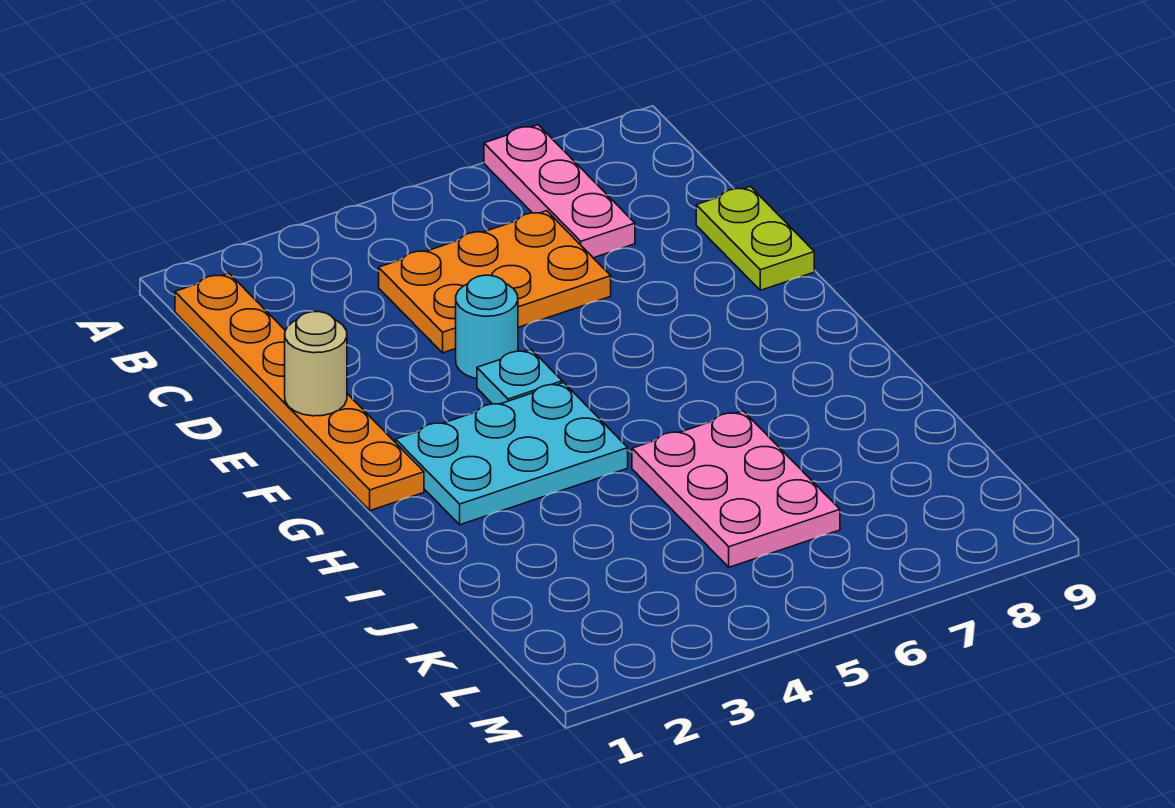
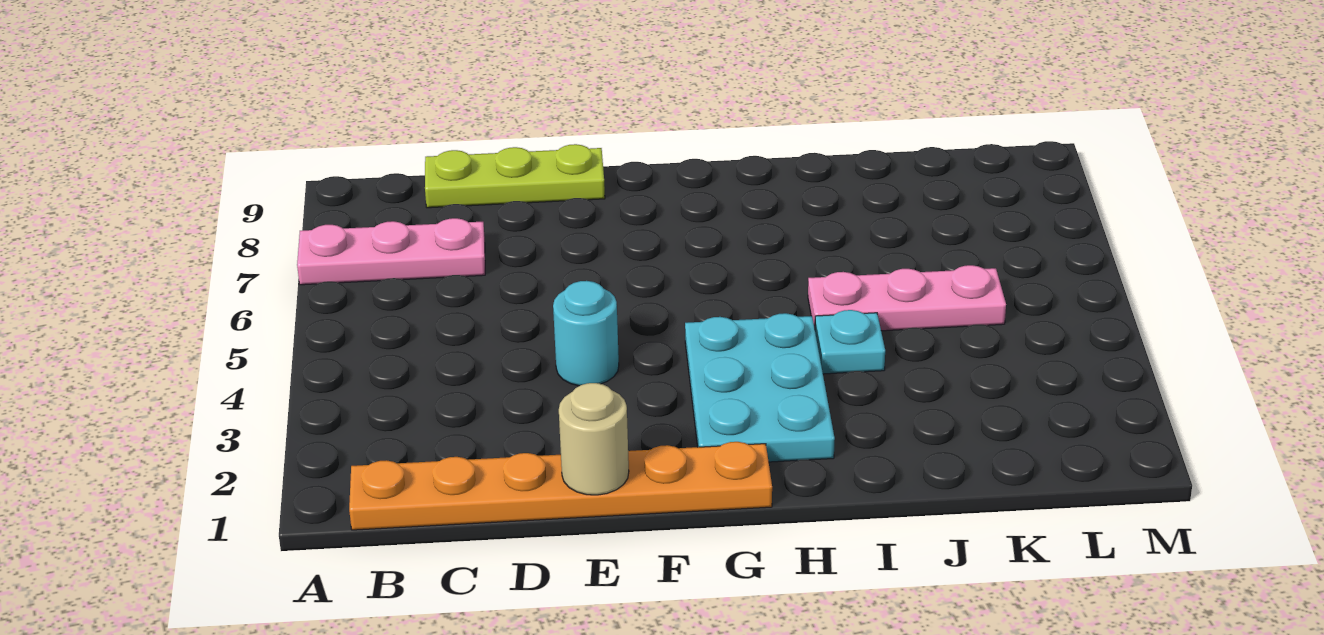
orange plate C4:D6 level 1 -> none
lime plate D9:E9 level 1 -> lime plate C9:E9 level 1
cyan plate F4 level 1 -> cyan plate I4 level 1
pink plate I5:K6 level 1 -> pink plate I5:K5 level 1

